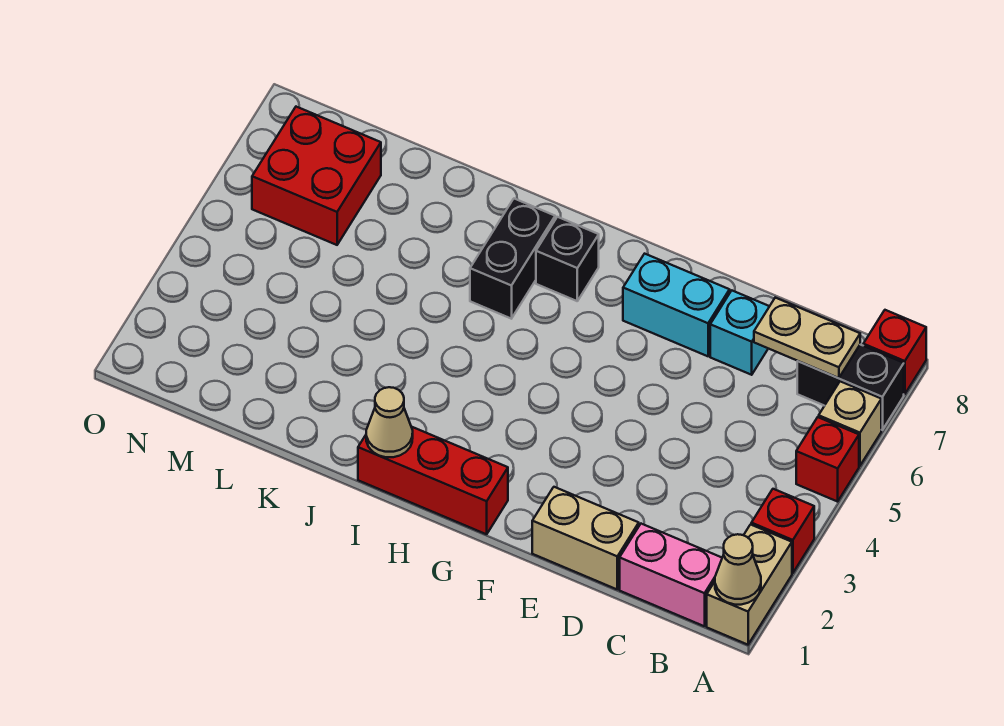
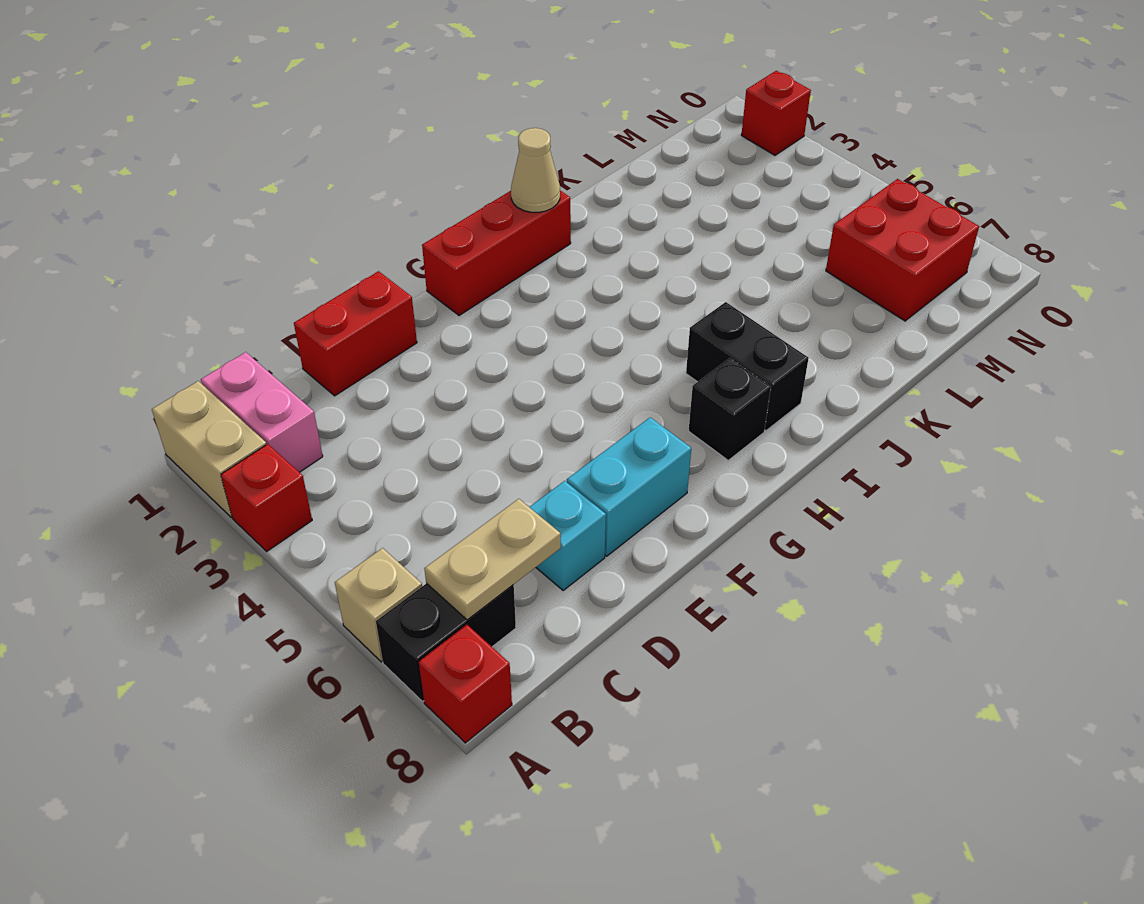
tan cone A1 level 2 -> none
red brick A5 level 1 -> red brick O2 level 1
pink brick B1:C1 level 1 -> pink brick B1:B2 level 1
tan brick D1:E1 level 1 -> red brick D1:E1 level 1

